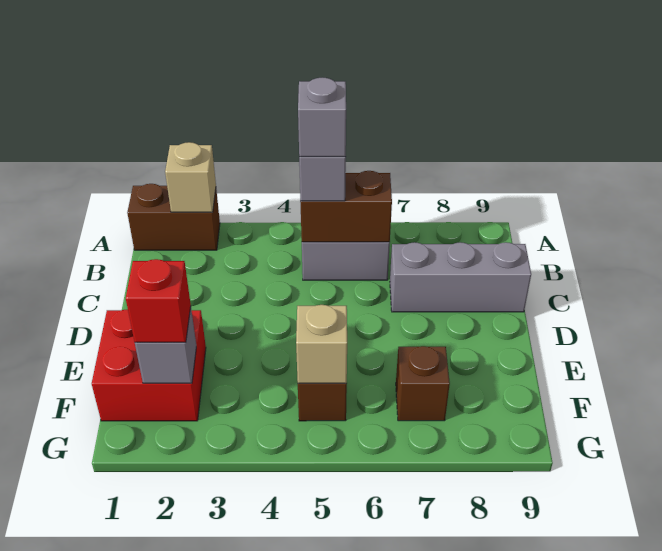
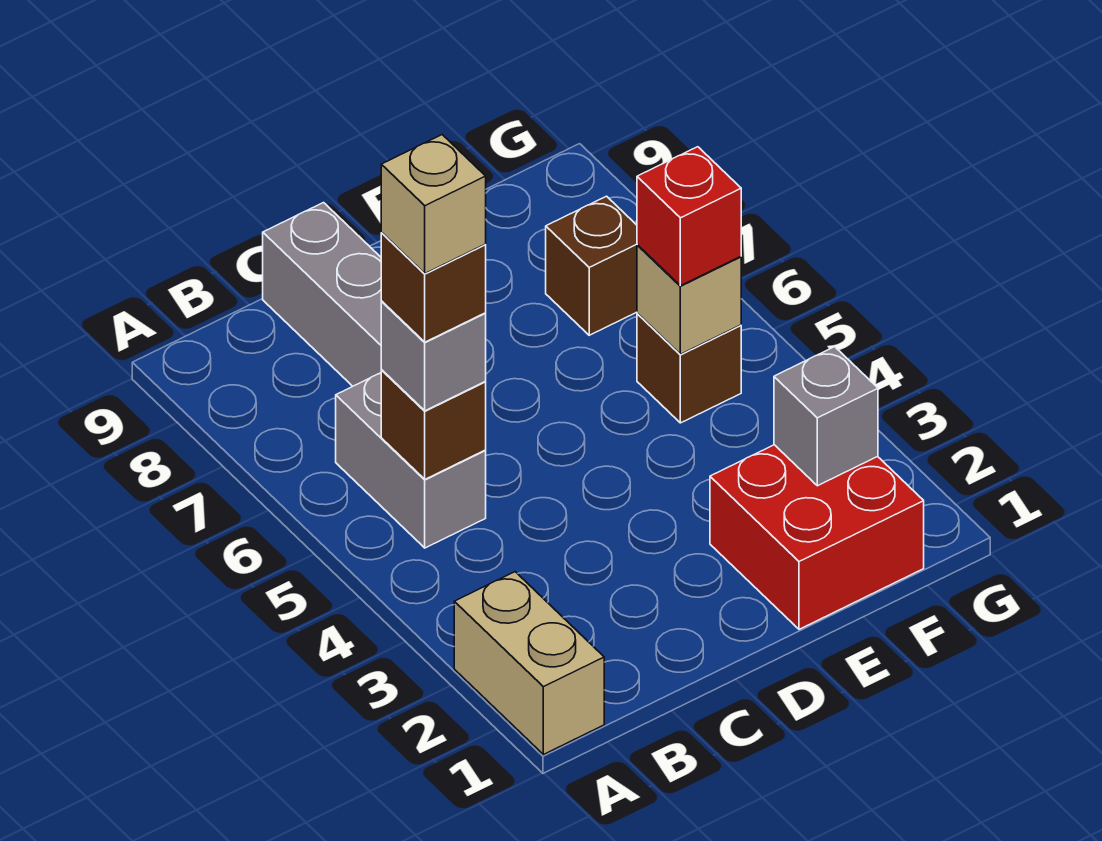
brown brick A1:A2 level 1 -> tan brick A1:A2 level 1
tan brick A2 level 2 -> tan brick B5 level 5
brown brick B5:B6 level 2 -> brown brick B5 level 2
grey brick B5 level 4 -> brown brick B5 level 4
red brick F2 level 3 -> red brick F5 level 3

